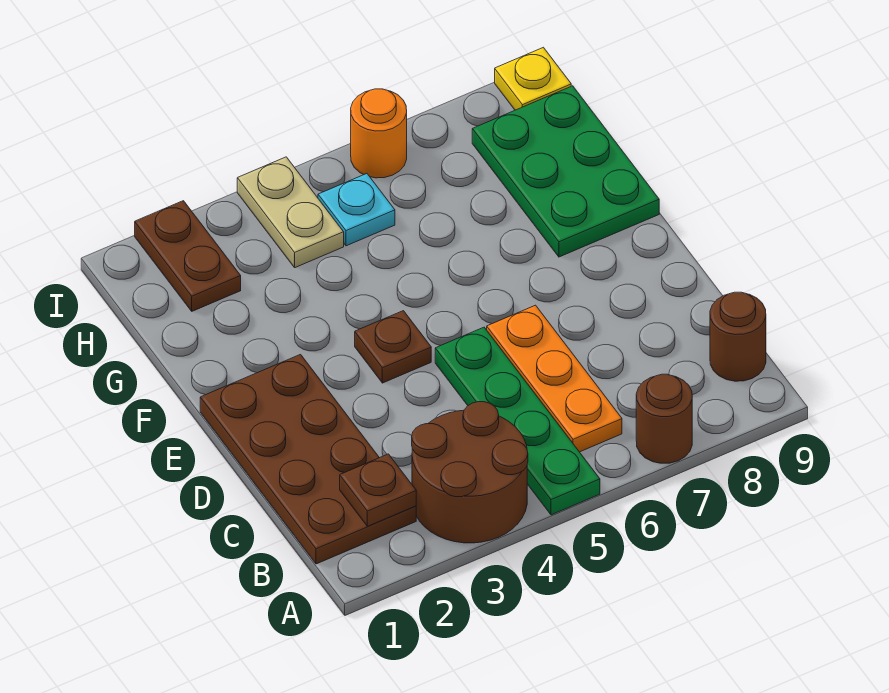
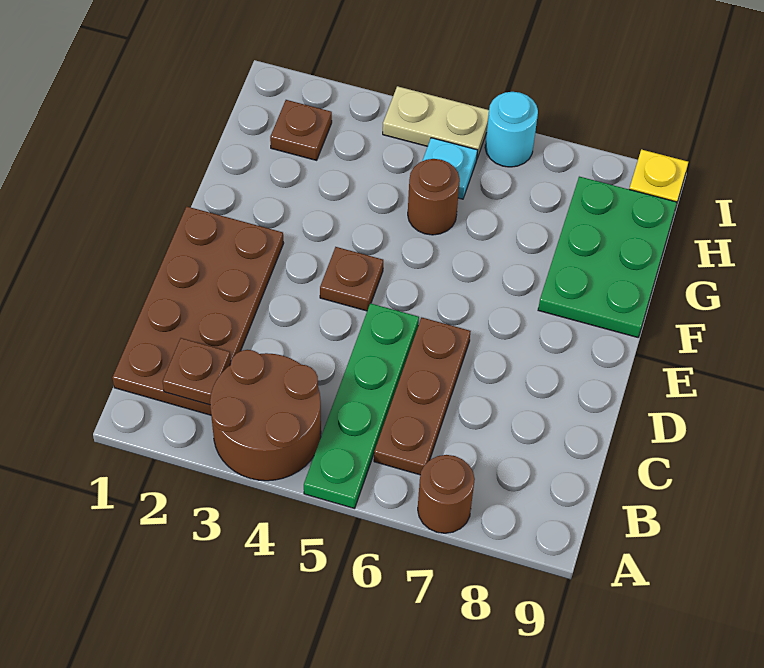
orange plate B6:D6 level 1 -> brown plate B6:D6 level 1
brown round brick B9 level 1 -> brown round brick G5 level 1
brown plate H2:I2 level 1 -> brown plate H2 level 1
tan plate H4:I4 level 1 -> tan plate I4:I5 level 1
orange round brick I6 level 1 -> cyan round brick I6 level 1

